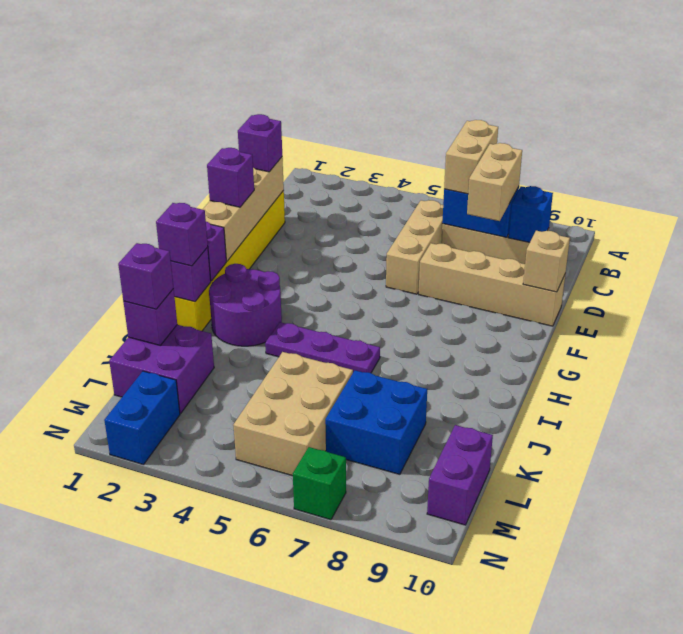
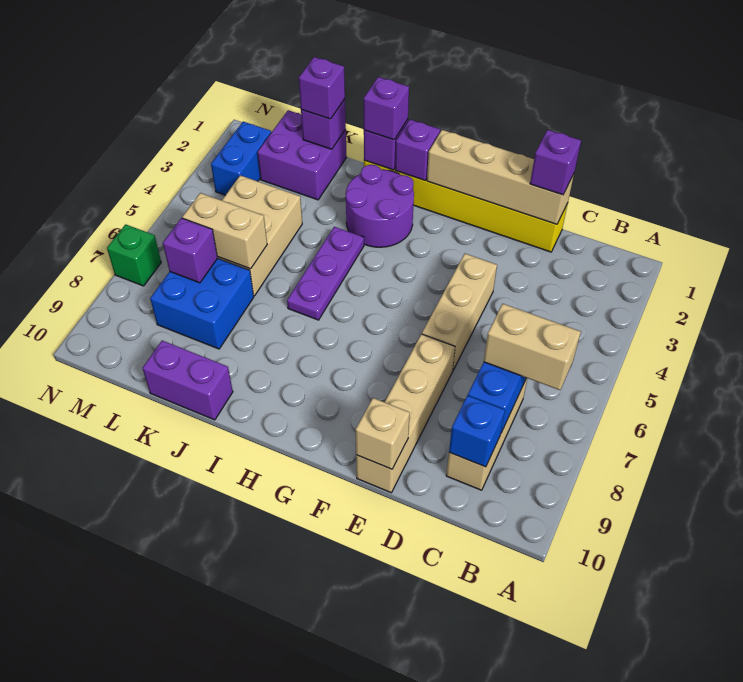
tan brick C6:E6 level 1 -> tan brick E4:E6 level 1
tan brick C8:D8 level 3 -> tan brick K6:L6 level 2
purple brick F1 level 3 -> purple brick L7 level 2
tan brick K5:M6 level 1 -> tan brick K4:L6 level 1
purple brick L10:M10 level 1 -> purple brick J10:K10 level 1
blue brick M2:N2 level 1 -> blue brick M2:M3 level 1

